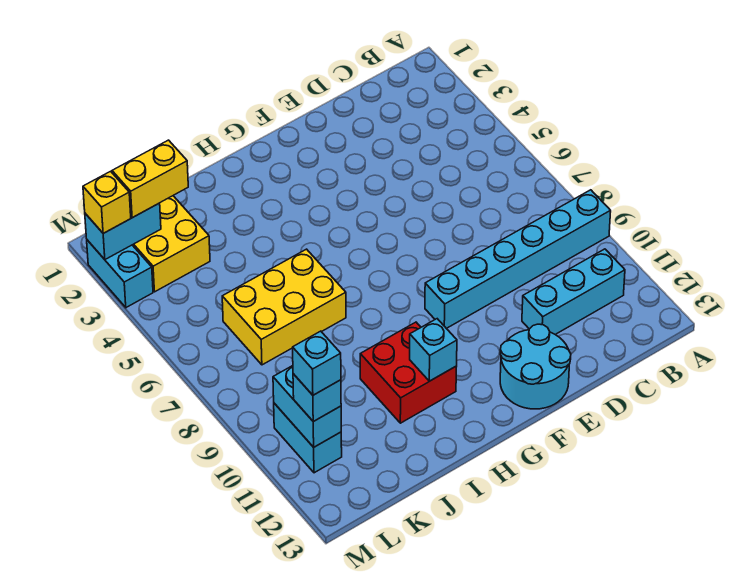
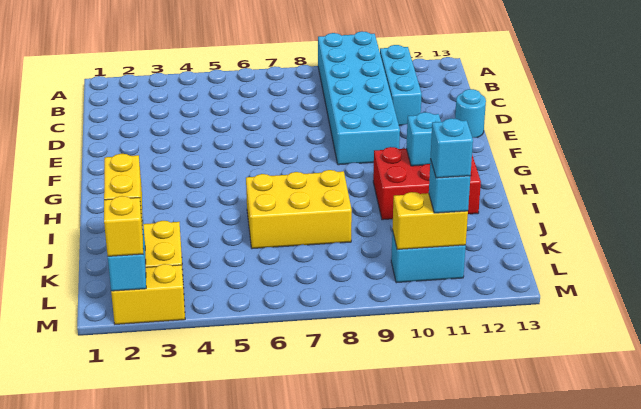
cyan brick A9:F9 level 1 -> cyan brick A9:F10 level 1
cyan round brick E12:F13 level 1 -> cyan round brick E13 level 1
red brick H10:I11 level 1 -> red brick H10:I12 level 1
yellow brick I6:K7 level 1 -> yellow brick I6:J8 level 1
cyan brick L10:L11 level 2 -> yellow brick L10:L11 level 2
cyan brick M2:M3 level 1 -> yellow brick M2:M3 level 1

